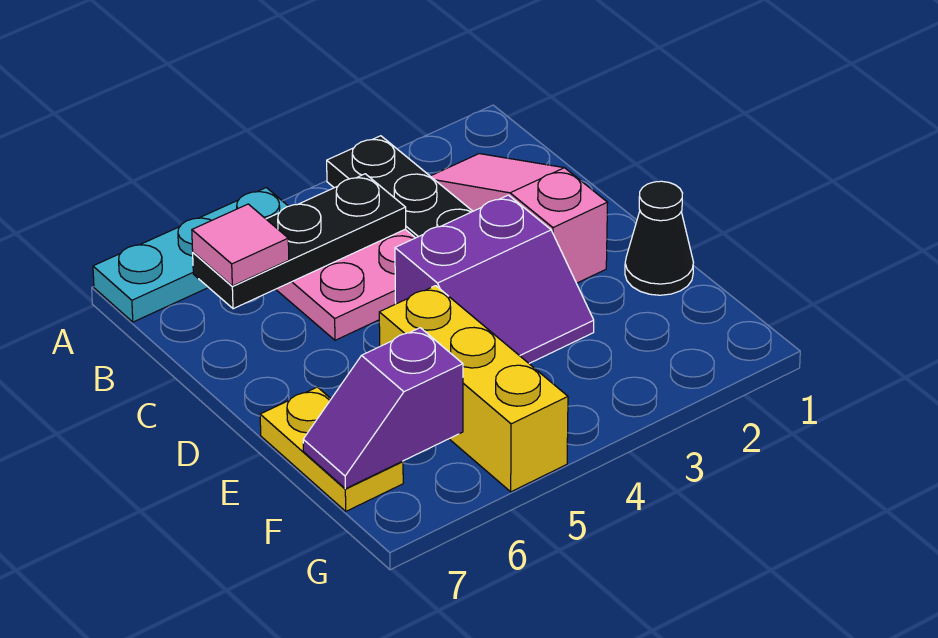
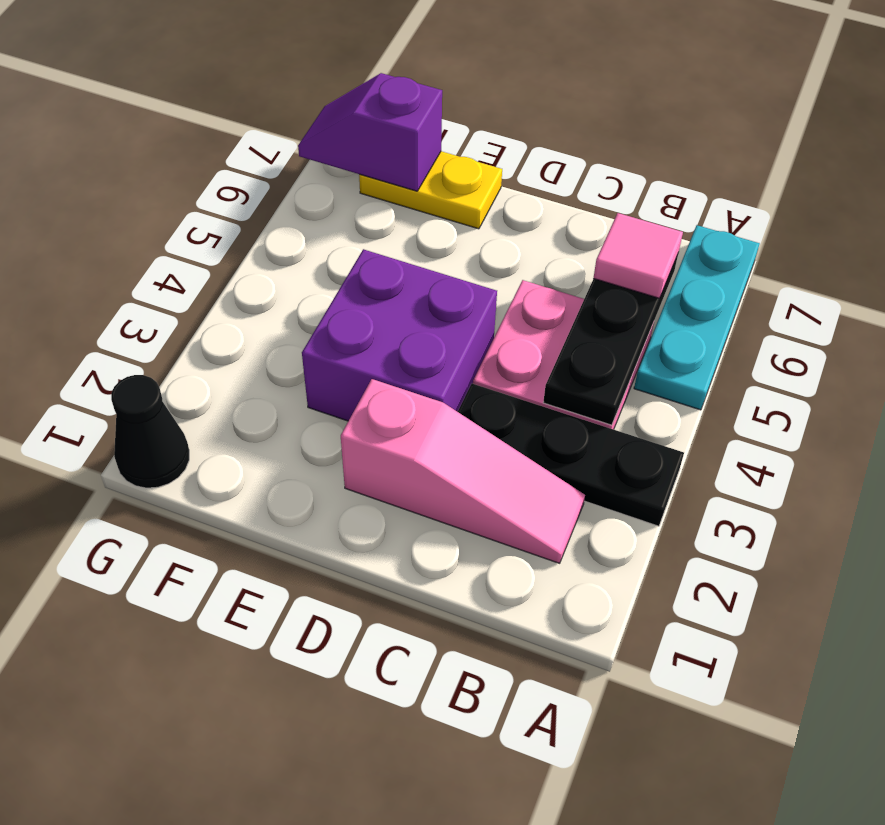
purple slope D3:E4 level 1 top D -> purple brick D3:E4 level 1
black cone E1 level 1 -> black cone G1 level 1
yellow brick E5:G5 level 1 -> none
purple slope F6:F7 level 2 top 6 -> purple slope F7:G7 level 2 top F

